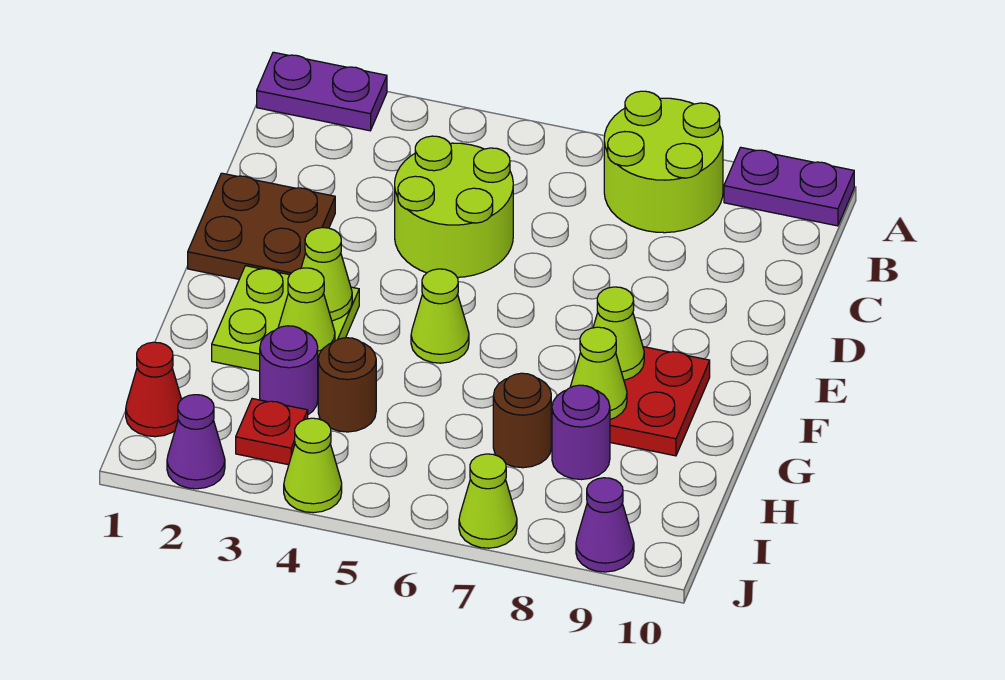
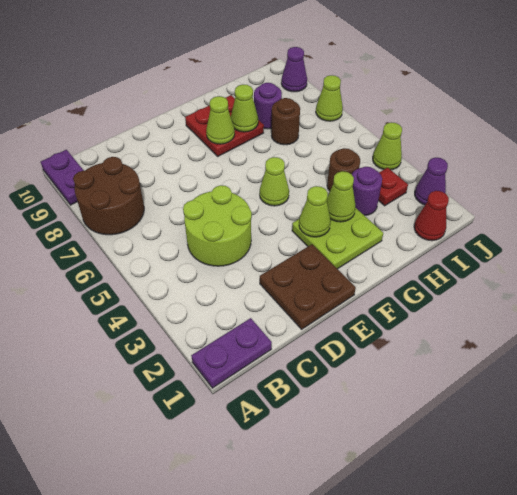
purple plate A1:A2 level 1 -> purple plate A1:B1 level 1
lime round brick A7:B8 level 1 -> brown round brick A7:B8 level 1

